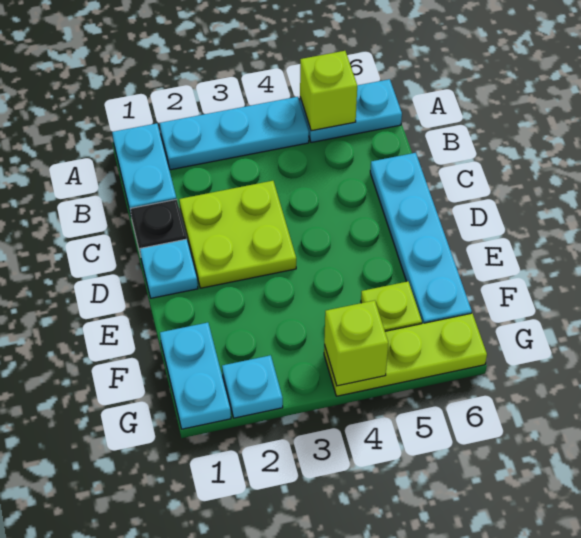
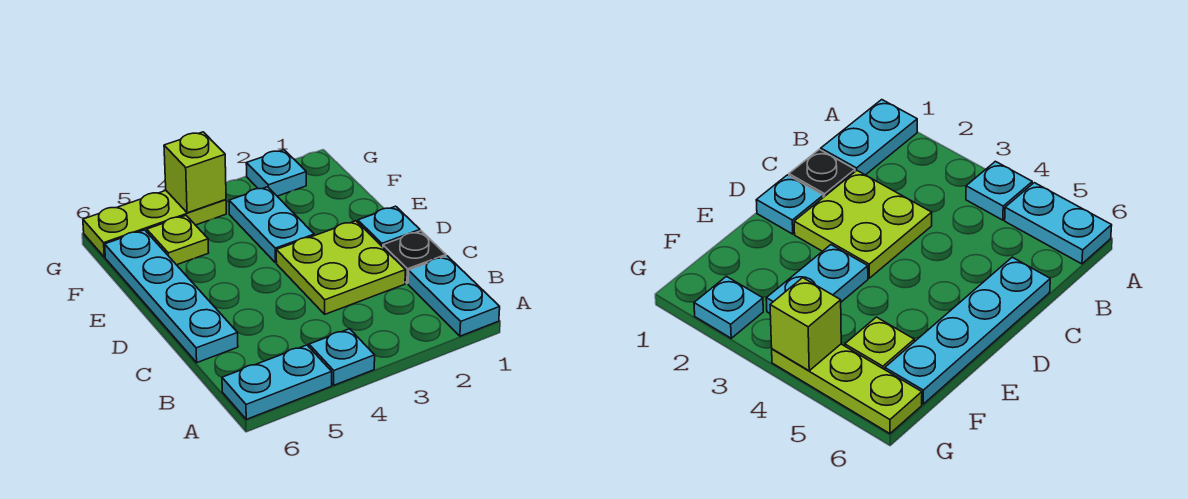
cyan plate A2:A4 level 1 -> cyan plate A4 level 1
lime brick A5 level 2 -> none
cyan plate F1:G1 level 1 -> cyan plate E3:F3 level 1

